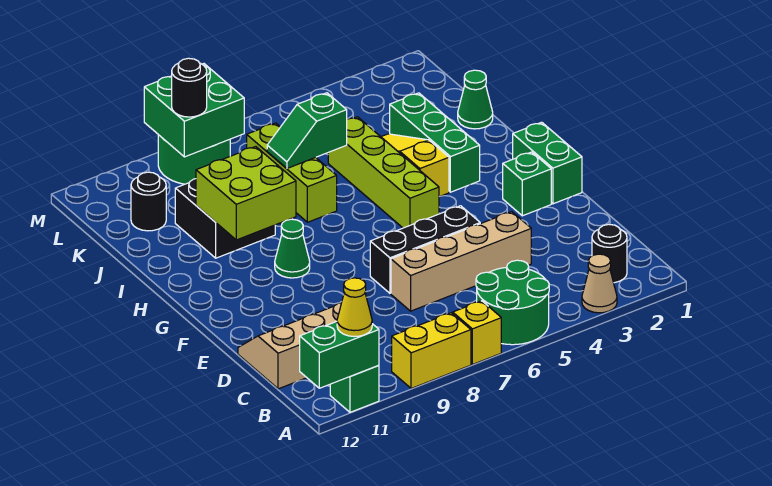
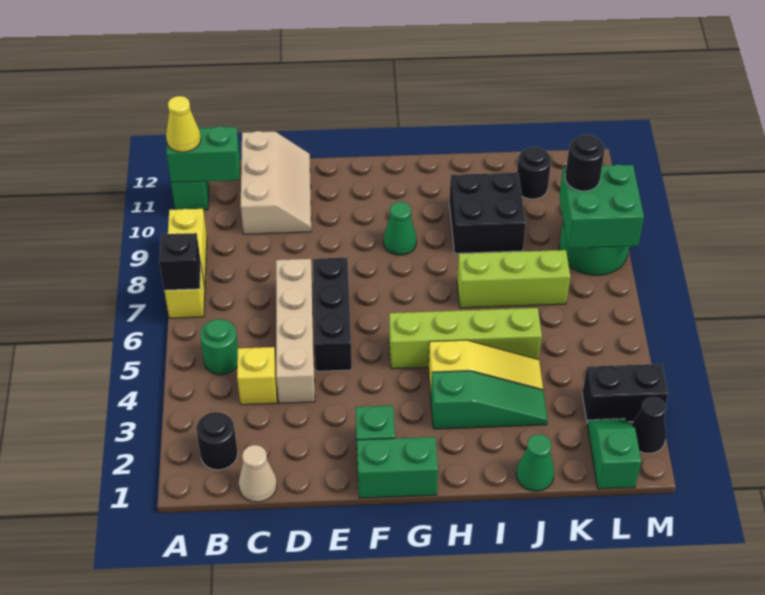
tan cone A3 level 1 -> tan cone C1 level 1
green round brick A5:B6 level 1 -> green round brick B5 level 1
none -> black brick A7 level 2
green brick A11:A12 level 2 -> green brick A11:B11 level 2
none -> yellow brick C4 level 1
green brick H3:J3 level 1 -> green slope H3:J3 level 1 top H
lime brick H9:I10 level 2 -> none
green slope J6:J7 level 2 top 6 -> green slope L1:L2 level 1 top 1
none -> black brick L3:M3 level 1
none -> black cone M2 level 1

